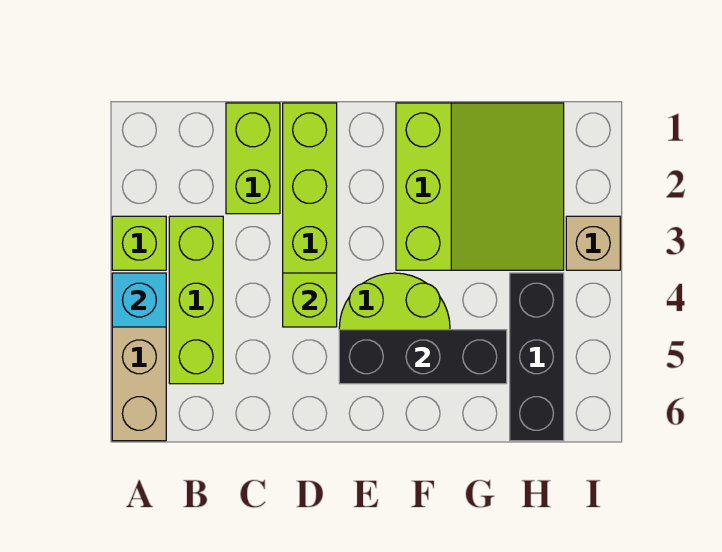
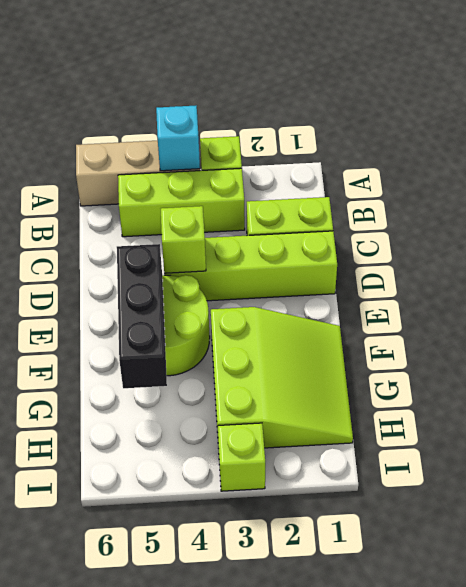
lime slope F1:H3 level 1 top F -> lime slope F1:H3 level 1 top 3
black brick H4:H6 level 1 -> none
tan brick I3 level 1 -> lime brick I3 level 1

